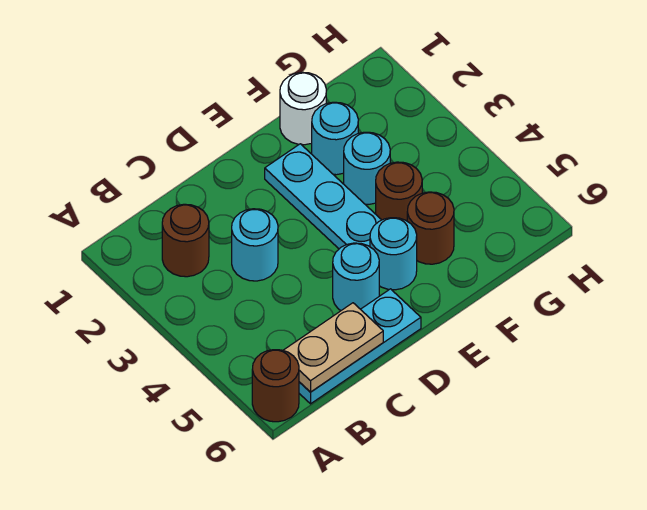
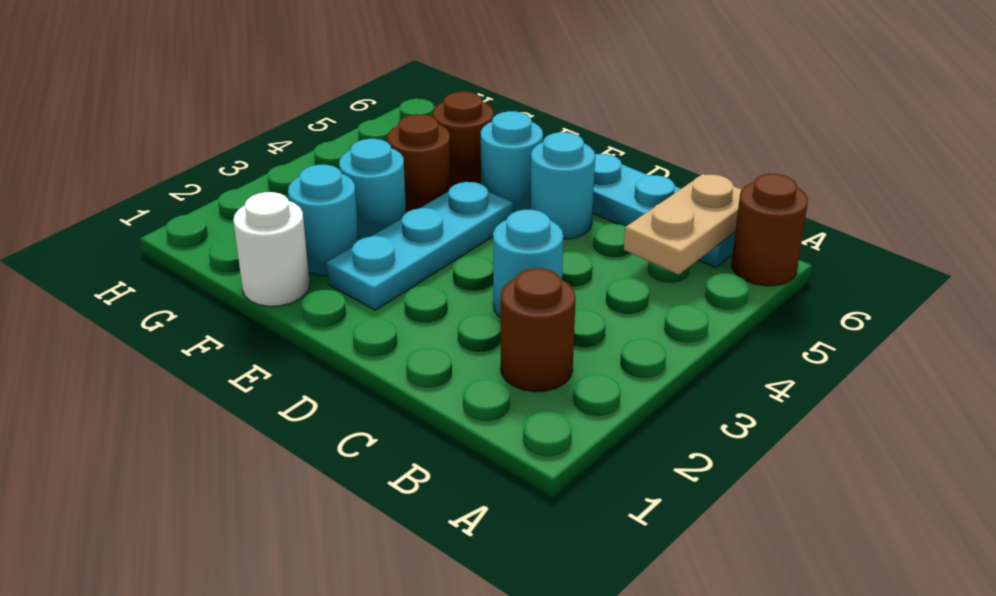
tan plate B6:C6 level 2 -> tan plate B5:B6 level 2

